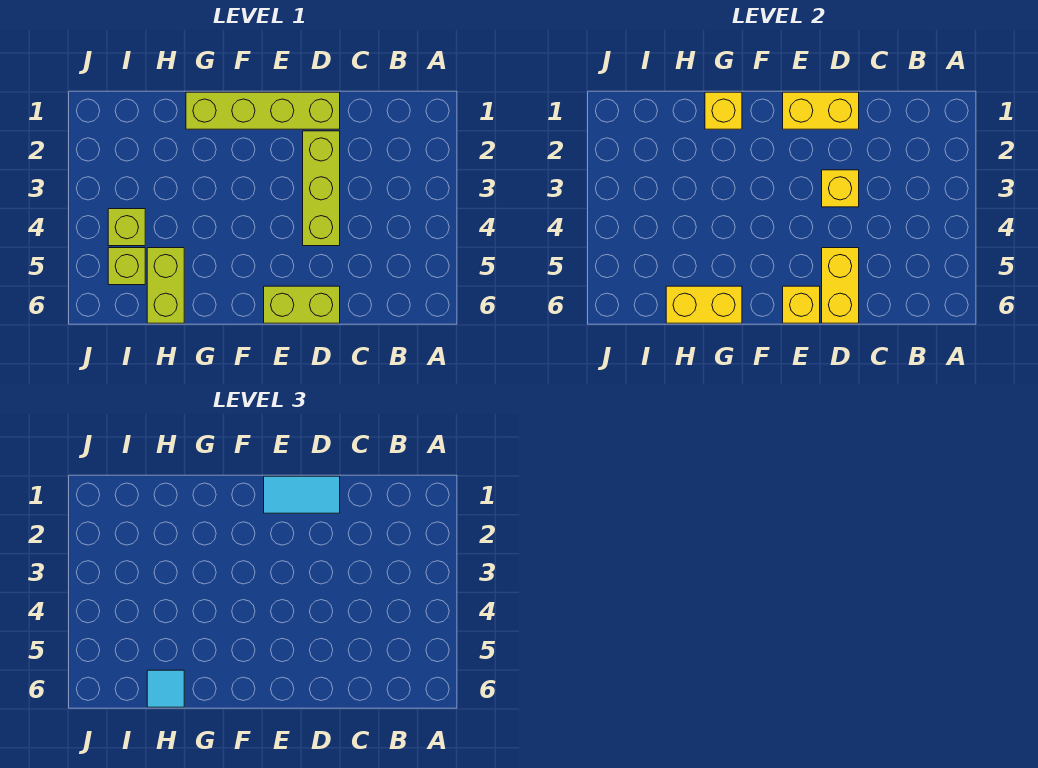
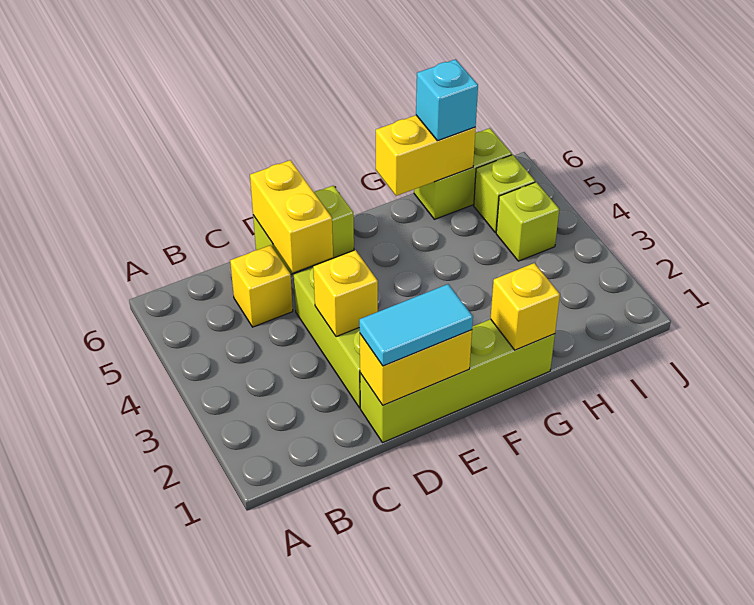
yellow brick E6 level 2 -> yellow brick C5 level 1
lime brick H5:H6 level 1 -> lime brick H6:I6 level 1
cyan tile H6 level 3 -> cyan brick H6 level 3

